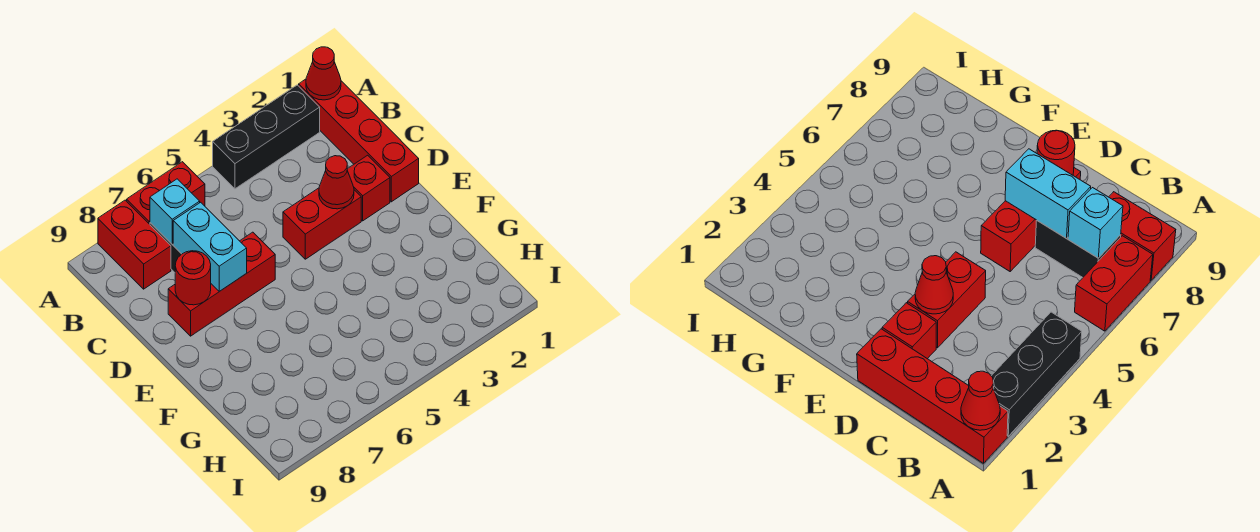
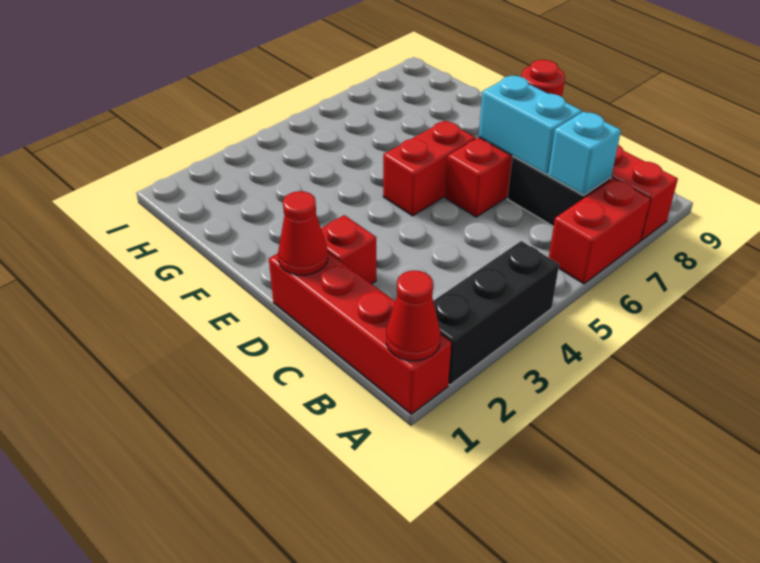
red brick D3:D4 level 1 -> red brick E5:E6 level 1
red cone D3 level 2 -> red cone D1 level 2

